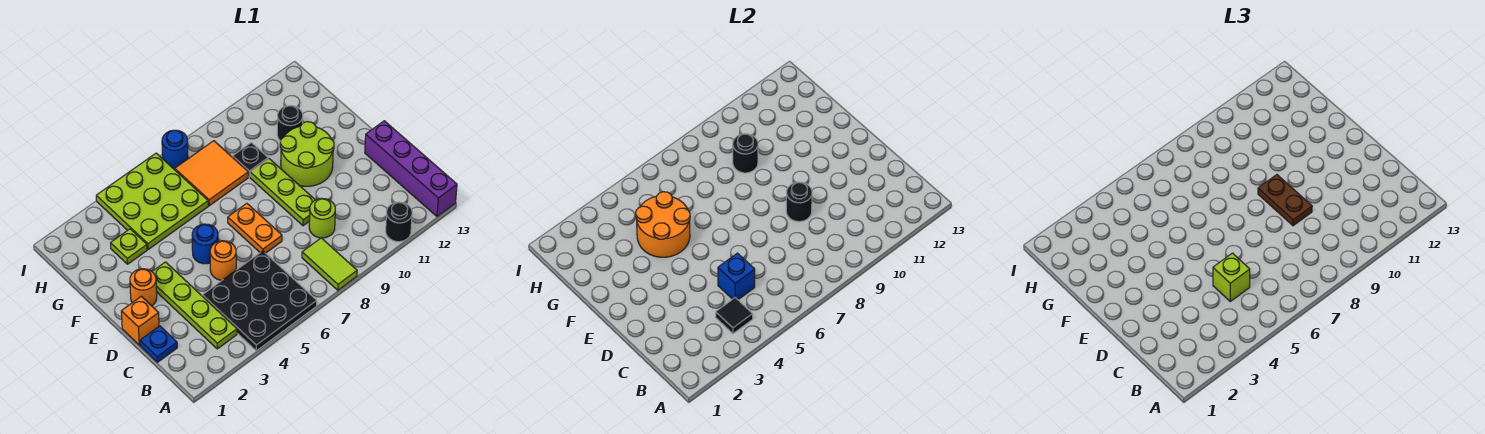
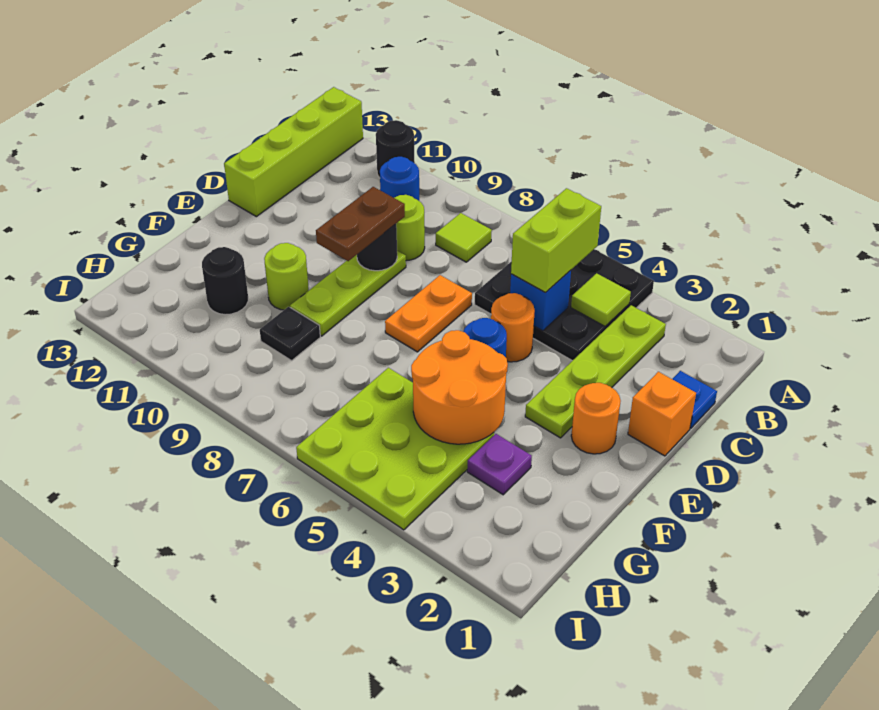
lime tile A8:B8 level 1 -> lime tile B8 level 1
purple brick A13:D13 level 1 -> lime brick A13:D13 level 1
black tile B4 level 2 -> lime tile B4 level 2
lime brick C5 level 3 -> lime brick B5:C5 level 3
lime round brick E10:F11 level 1 -> lime round brick F10 level 1
lime plate G3 level 1 -> purple plate G3 level 1
orange tile G7:H8 level 1 -> none
black round brick G9 level 2 -> none
blue round brick I7 level 1 -> blue round brick B10 level 1

